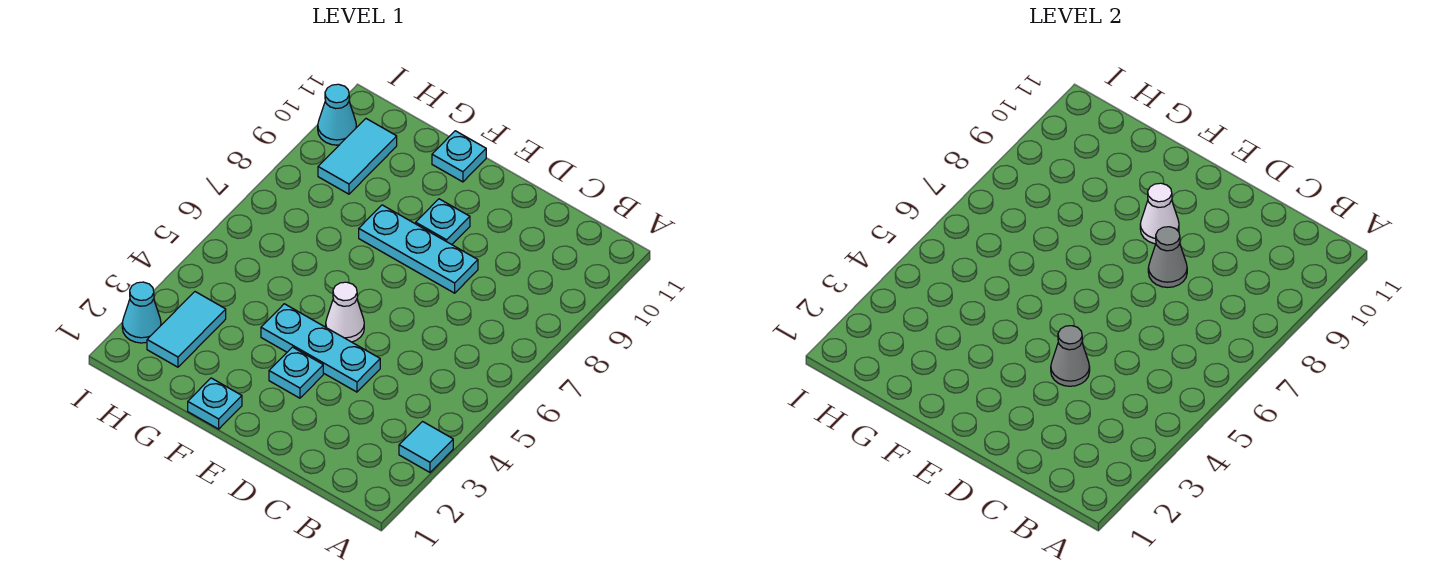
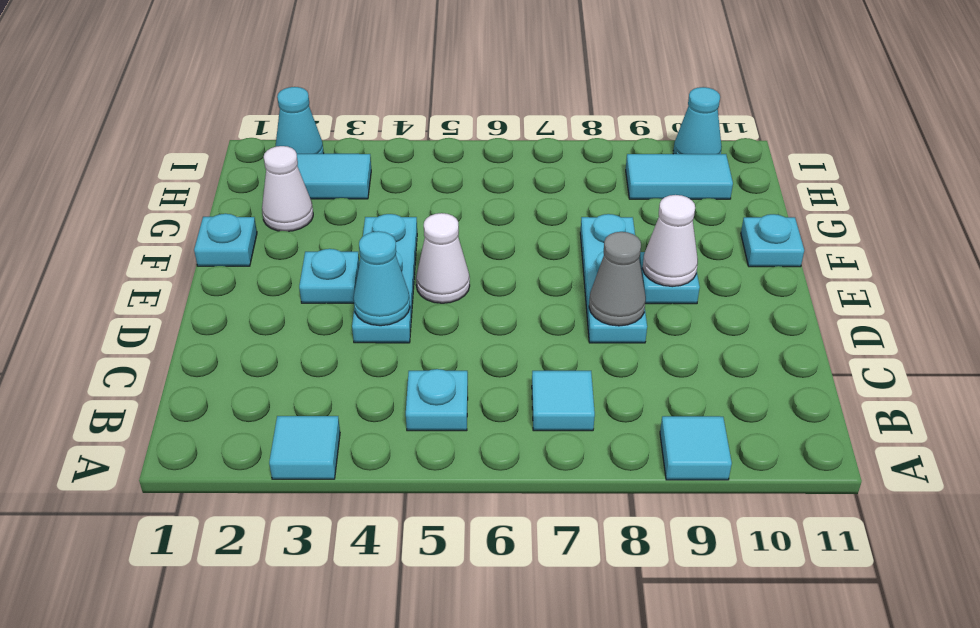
none -> cyan tile A9 level 1
none -> cyan plate B5 level 1
none -> cyan tile B7 level 1
grey cone D4 level 2 -> cyan cone D4 level 2
none -> white cone G2 level 1

